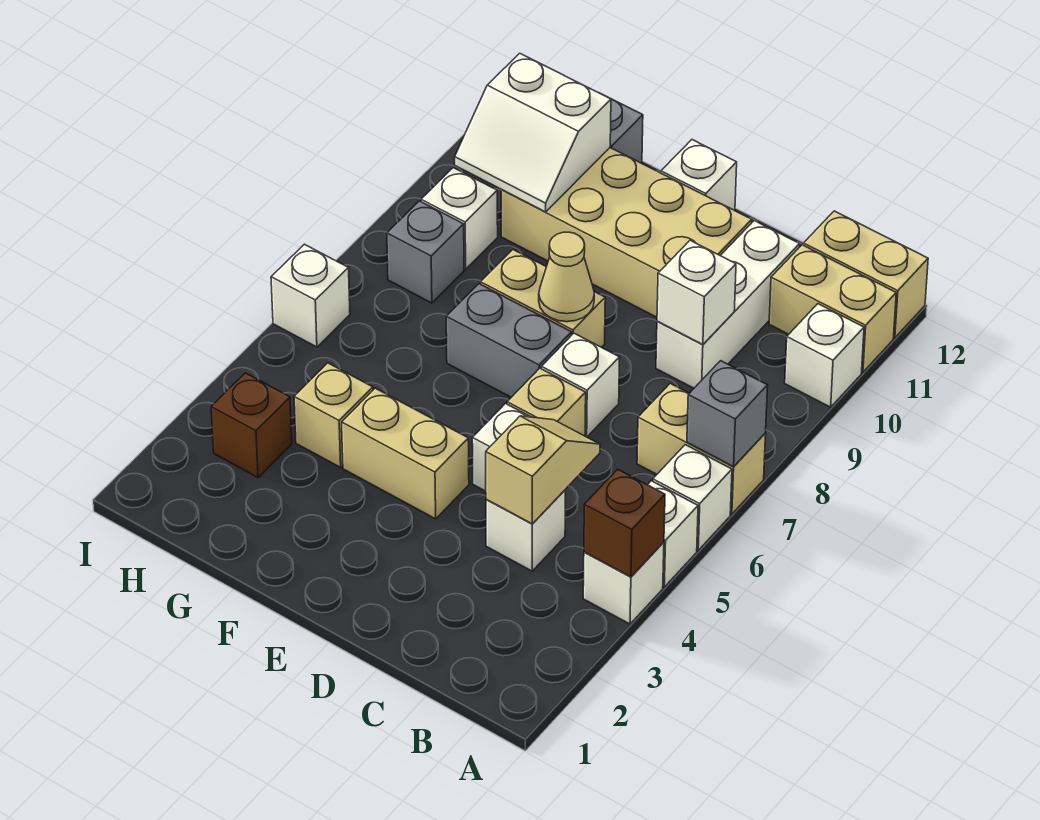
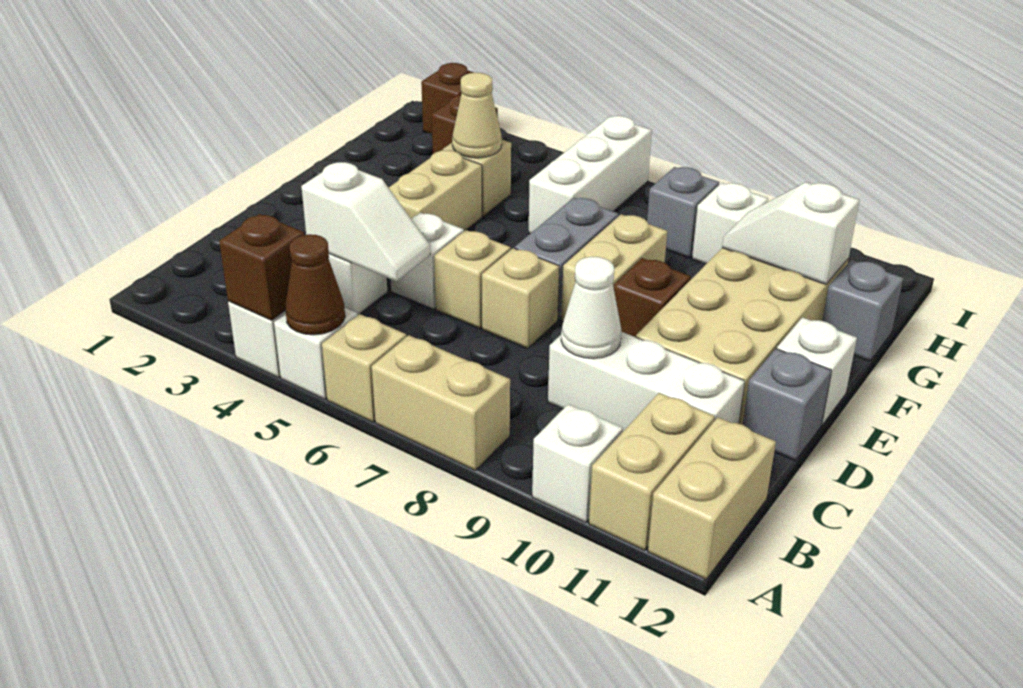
none -> brown cone A5 level 2
white brick A6 level 1 -> tan brick A6 level 1
tan brick A7:B7 level 1 -> tan brick A7:A8 level 1
grey brick A7 level 2 -> grey brick D12 level 1
tan slope C4:C5 level 2 top 4 -> white slope C4:C5 level 2 top 4
white brick C9 level 2 -> white cone C9 level 2
white brick D7 level 1 -> tan brick D7 level 1
tan cone E8 level 2 -> tan cone G4 level 2
none -> brown brick E9 level 1
white slope G10:H11 level 2 top 11 -> white slope G10:G11 level 2 top 11
none -> brown brick I2 level 1
white brick I6 level 1 -> white brick G6:I6 level 1

